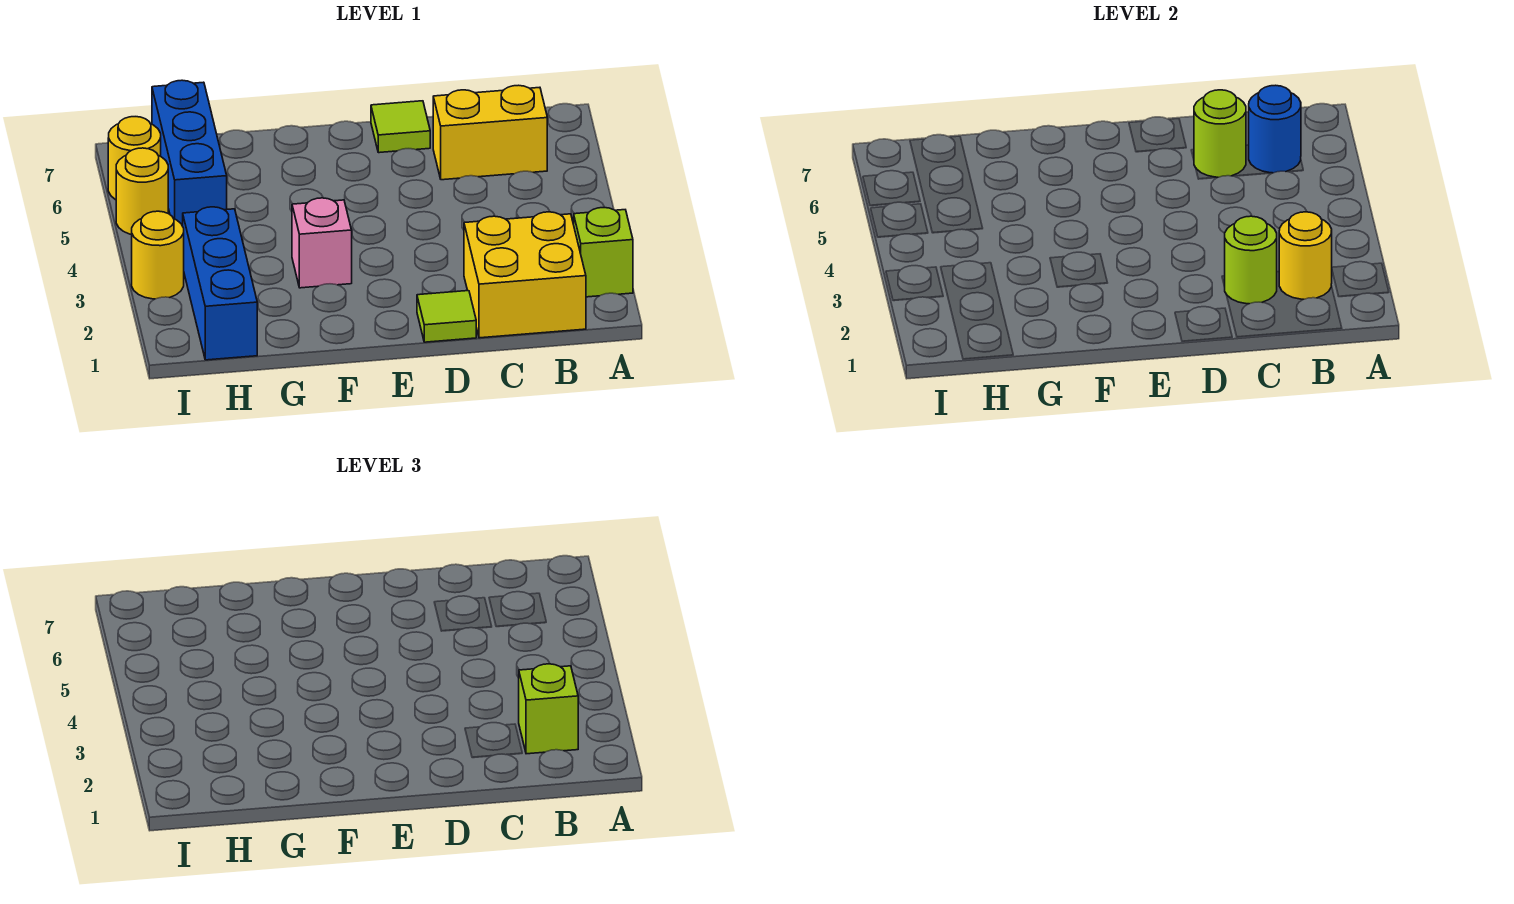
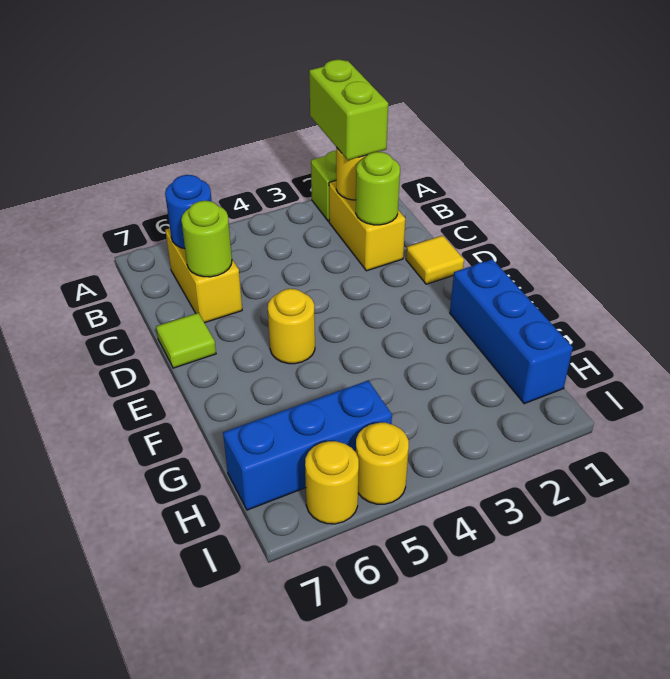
yellow brick B1:C2 level 1 -> yellow brick B2:C2 level 1
lime brick B2 level 3 -> lime brick A2:B2 level 3
lime tile D1 level 1 -> yellow tile D1 level 1
pink brick F3 level 1 -> none
blue brick H1:H3 level 1 -> blue brick F1:H1 level 1
yellow round brick I3 level 1 -> yellow round brick E5 level 1

